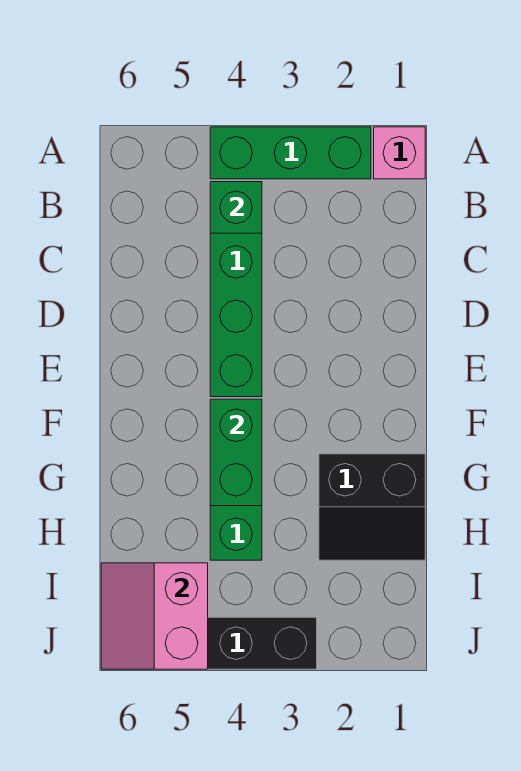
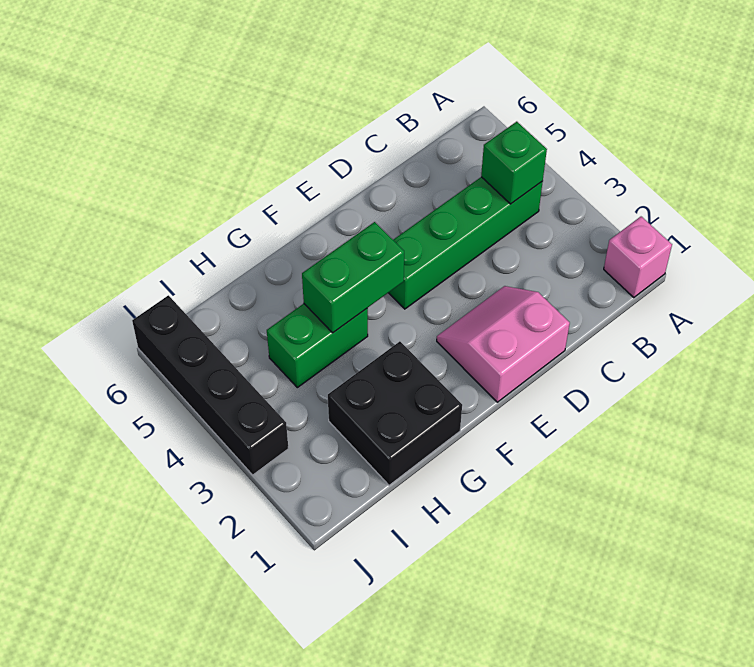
green brick A2:A4 level 1 -> none
black slope G1:H2 level 1 top G -> black brick G1:H2 level 1
pink slope I5:J6 level 2 top 5 -> pink slope D1:E2 level 1 top 1

